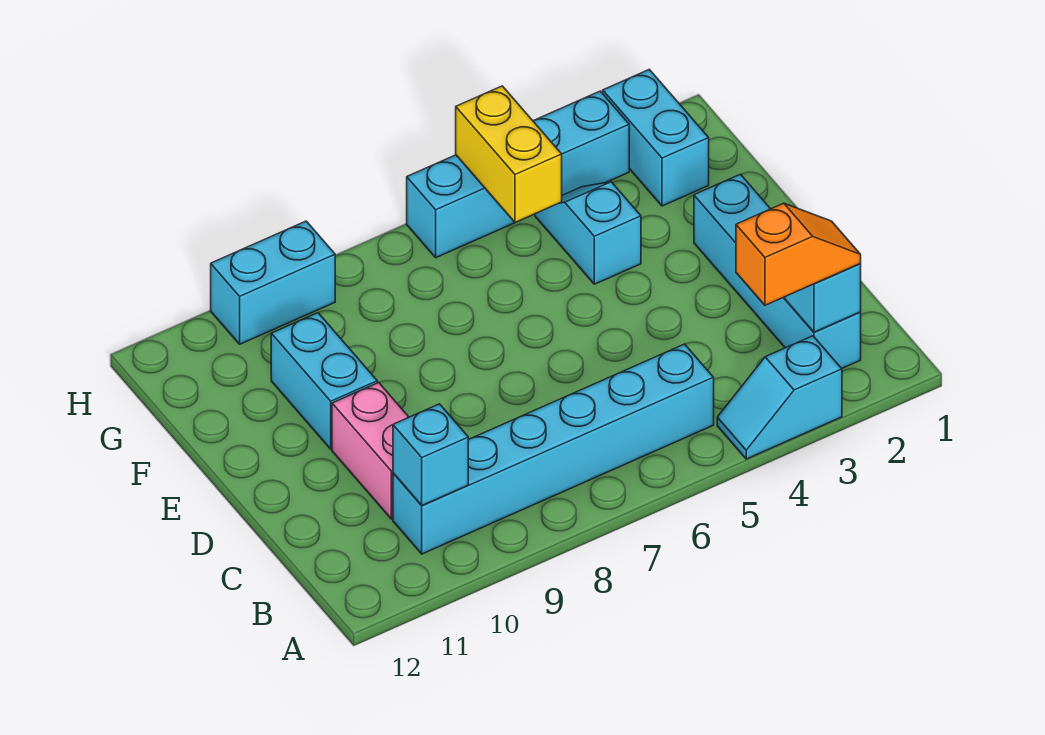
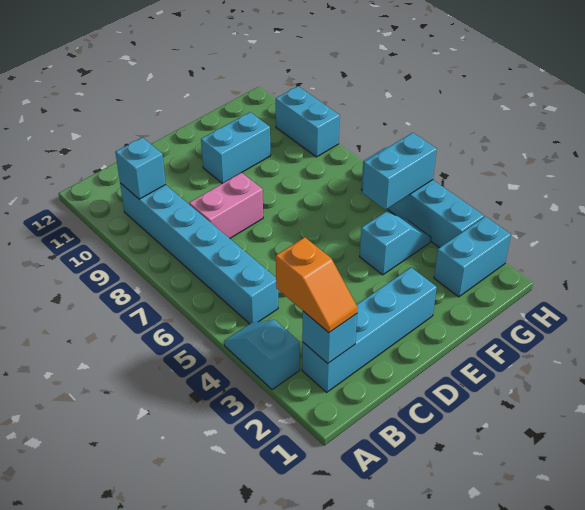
pink brick C10:D10 level 1 -> pink brick C8:D8 level 1
yellow brick G5:H5 level 2 -> cyan brick G5:H5 level 2

